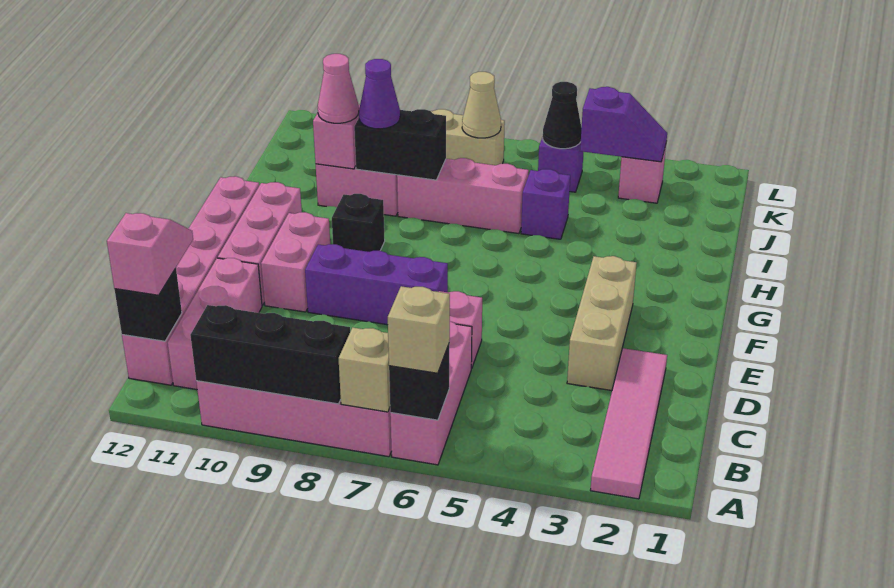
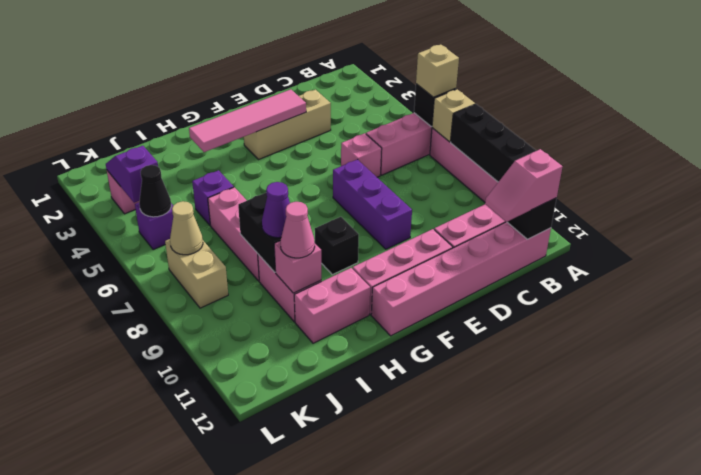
pink tile A2:D2 level 1 -> pink tile E3:H3 level 2
pink brick E10:F10 level 1 -> pink brick H11:I11 level 1

